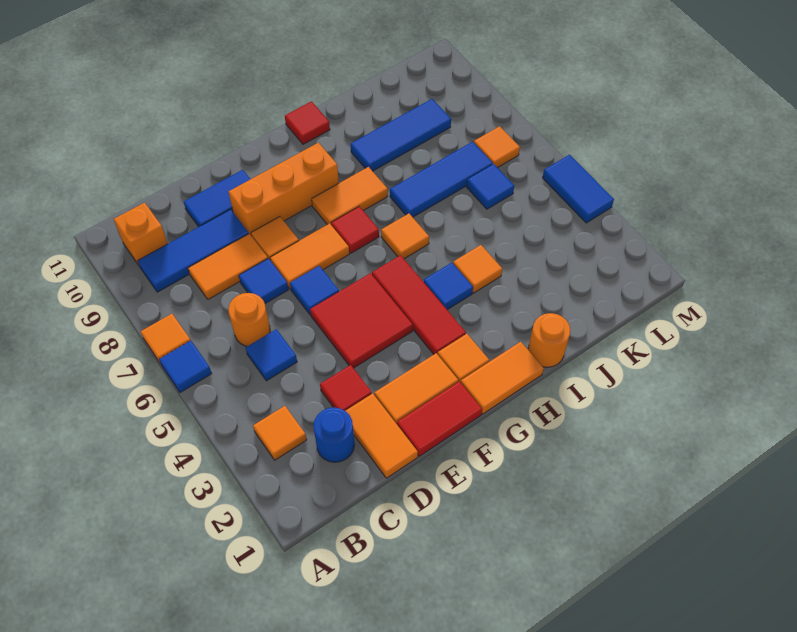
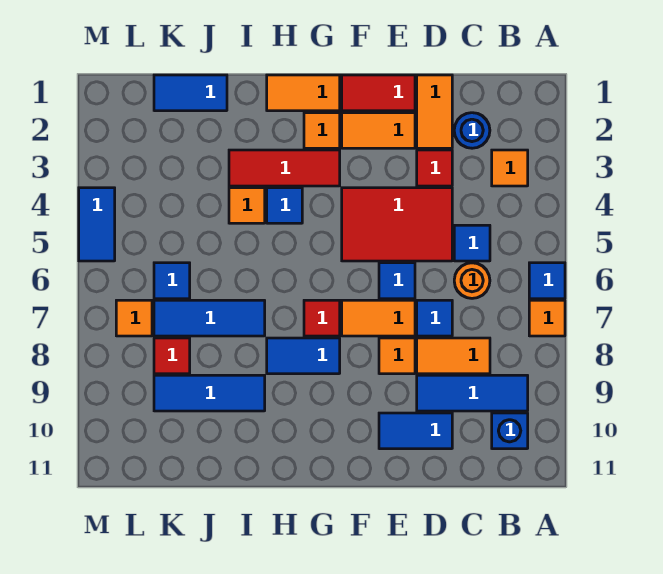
orange brick B10 level 1 -> blue brick B10 level 1
red tile E4:F5 level 1 -> red tile D4:F5 level 1
orange brick E9:G9 level 1 -> none
red tile G3:G5 level 1 -> red tile G3:I3 level 1
orange tile G8:H8 level 1 -> blue tile G8:H8 level 1
orange tile H6 level 1 -> none
red tile H11 level 1 -> red tile K8 level 1
orange round brick I1 level 1 -> none
none -> blue tile J1:K1 level 1

